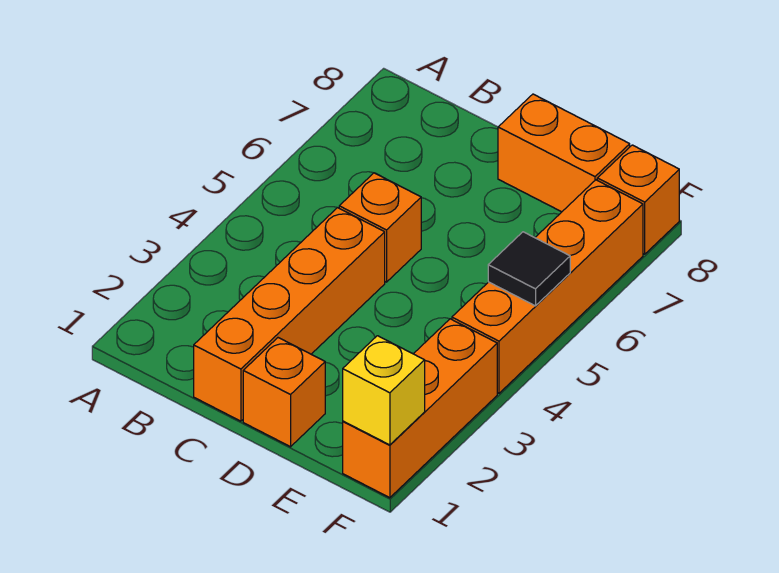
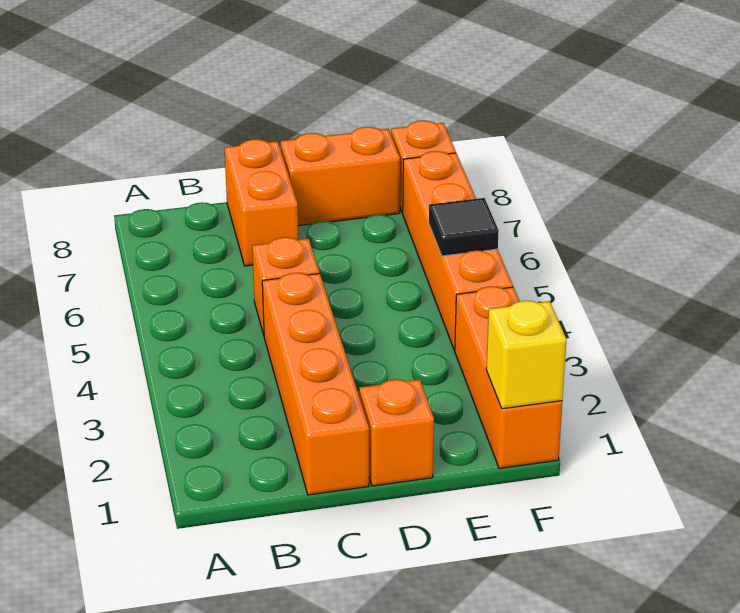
none -> orange brick C7:C8 level 1

